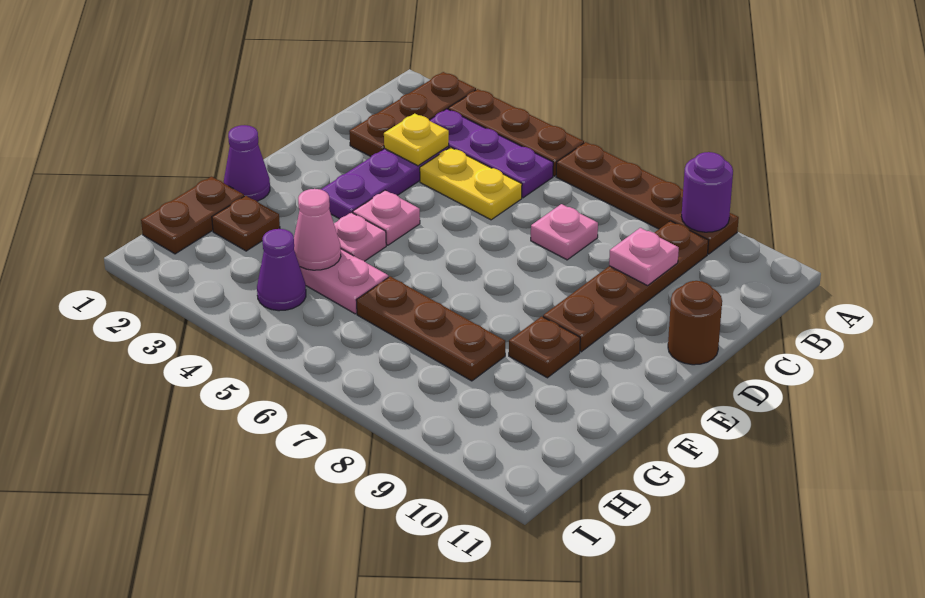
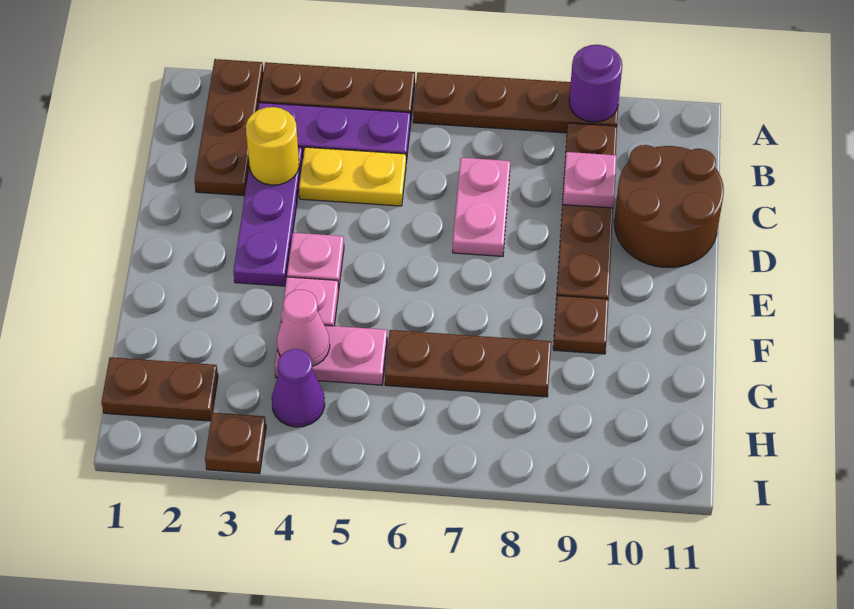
yellow plate C3 level 2 -> yellow round brick C3 level 2
pink plate C7 level 1 -> pink plate C7:D7 level 1
brown round brick D11 level 1 -> brown round brick C10:D11 level 1
purple cone F1 level 1 -> none
brown plate G1:H1 level 1 -> brown plate H1:H2 level 1
brown plate G2 level 1 -> brown plate I3 level 1

